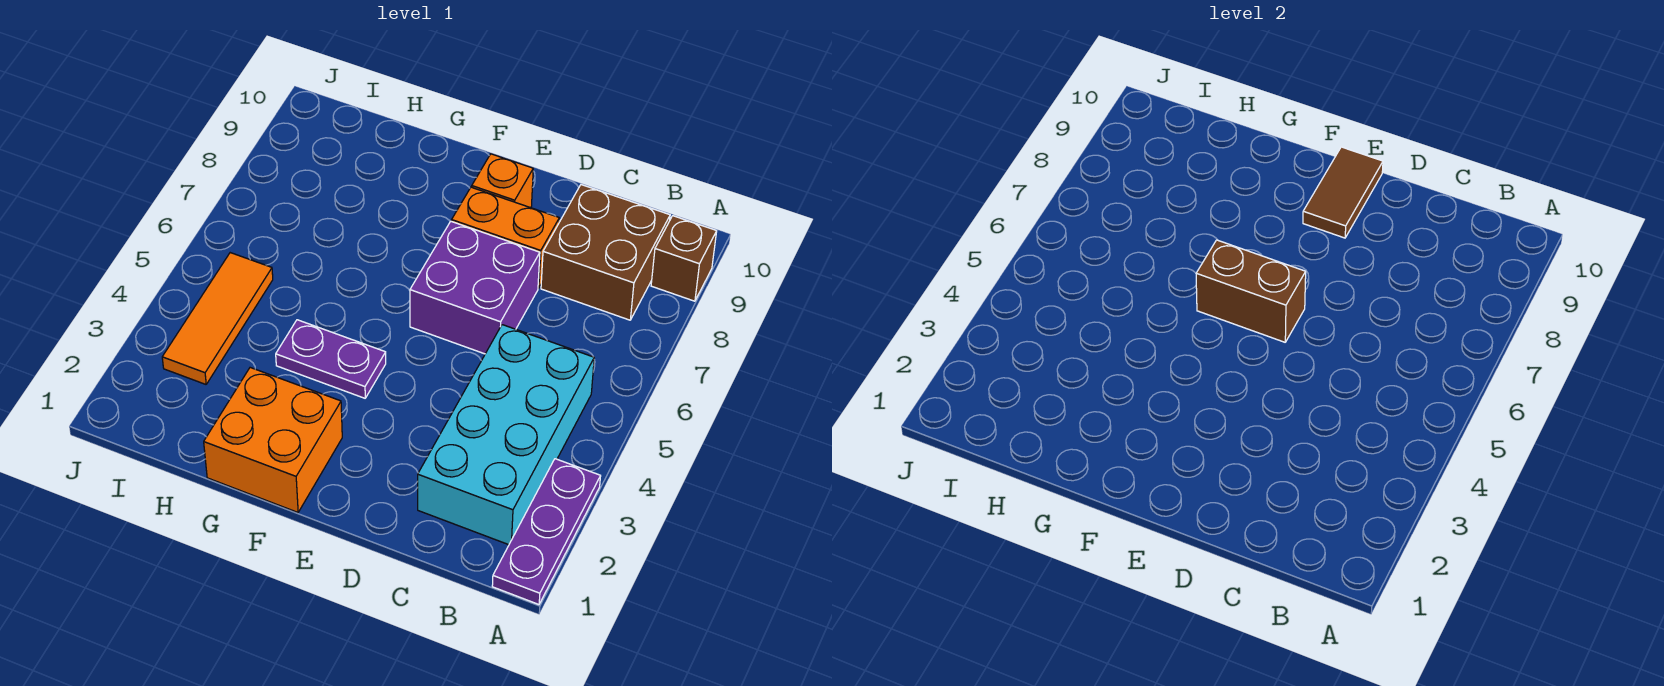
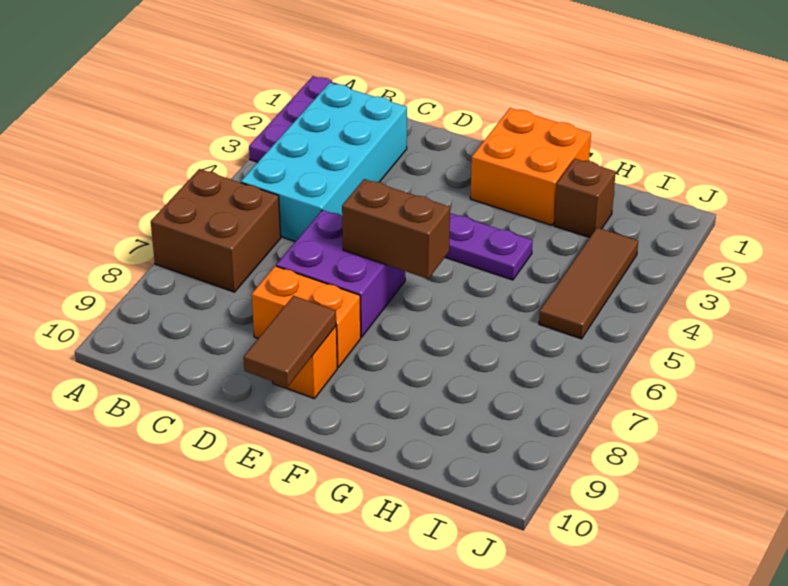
brown brick A9 level 1 -> brown brick H2 level 1
brown brick B8:C9 level 1 -> brown brick A6:B7 level 1
orange tile I3:I5 level 1 -> brown tile I3:I5 level 1

